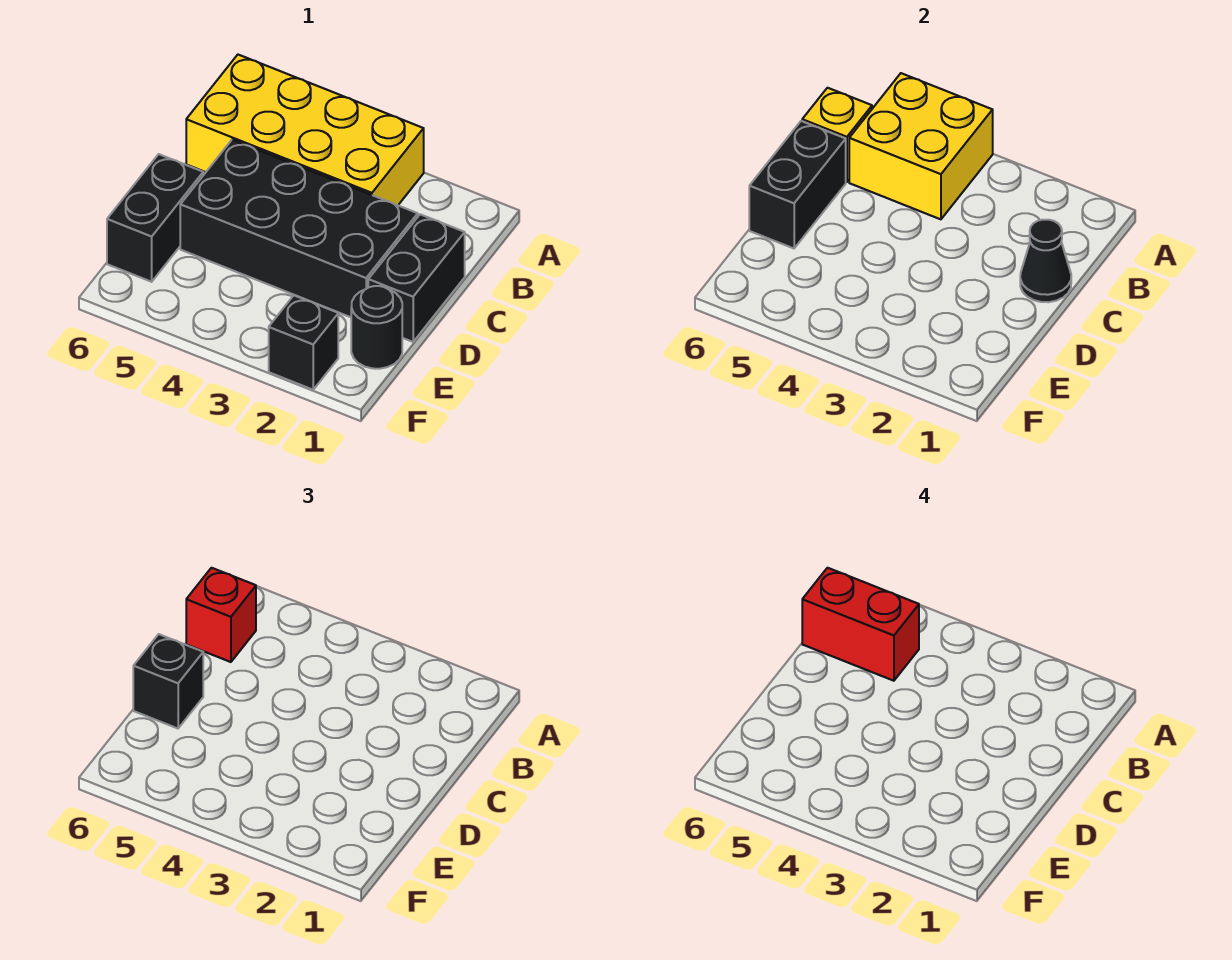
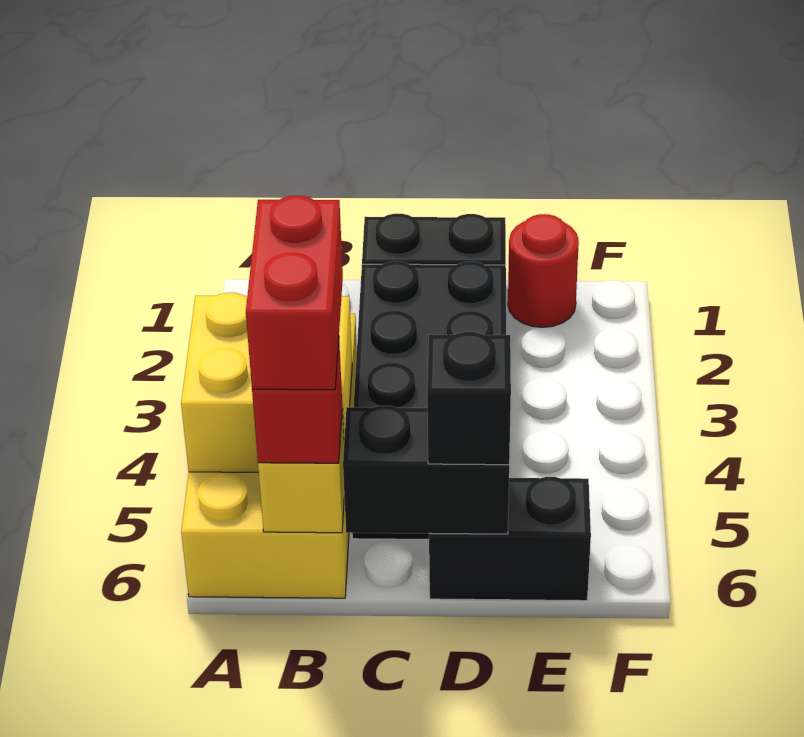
black cone C1 level 2 -> none
black round brick E1 level 1 -> red round brick E1 level 1
black brick F2 level 1 -> none

